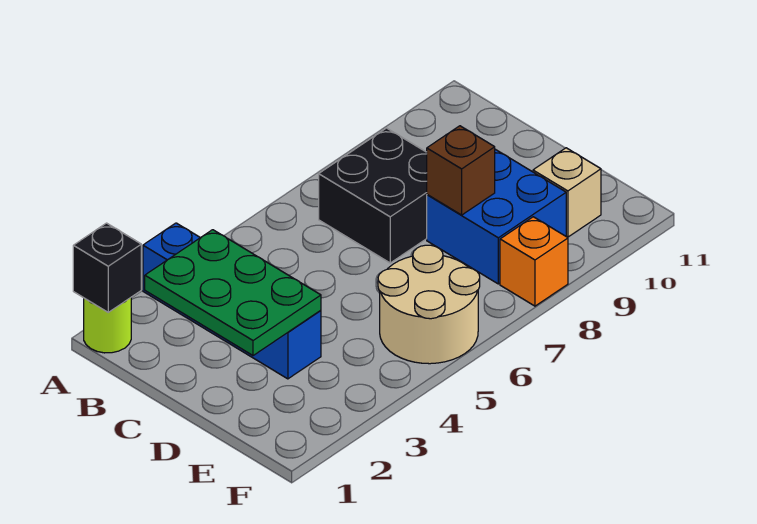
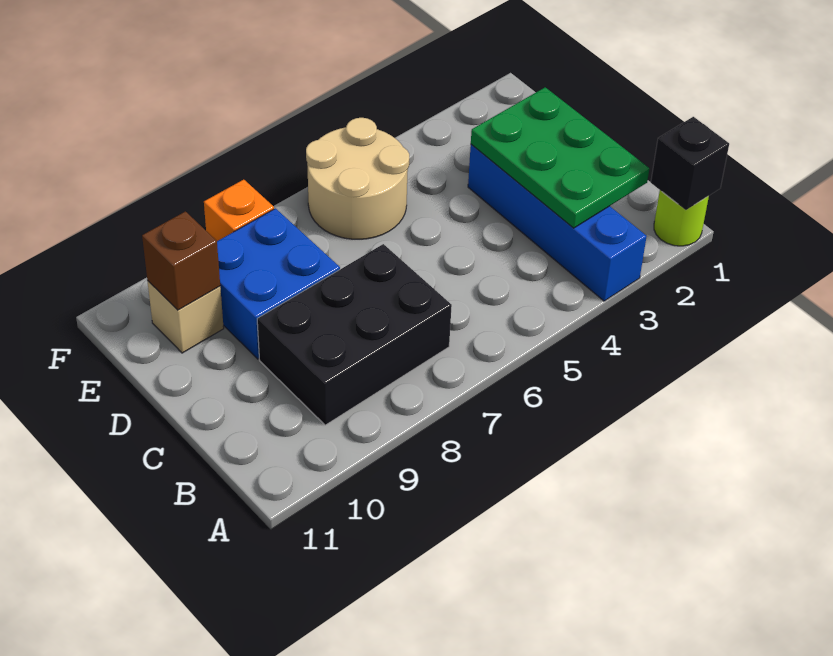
black brick B7:C8 level 1 -> black brick B7:C9 level 1
brown brick D8 level 2 -> brown brick E10 level 2

